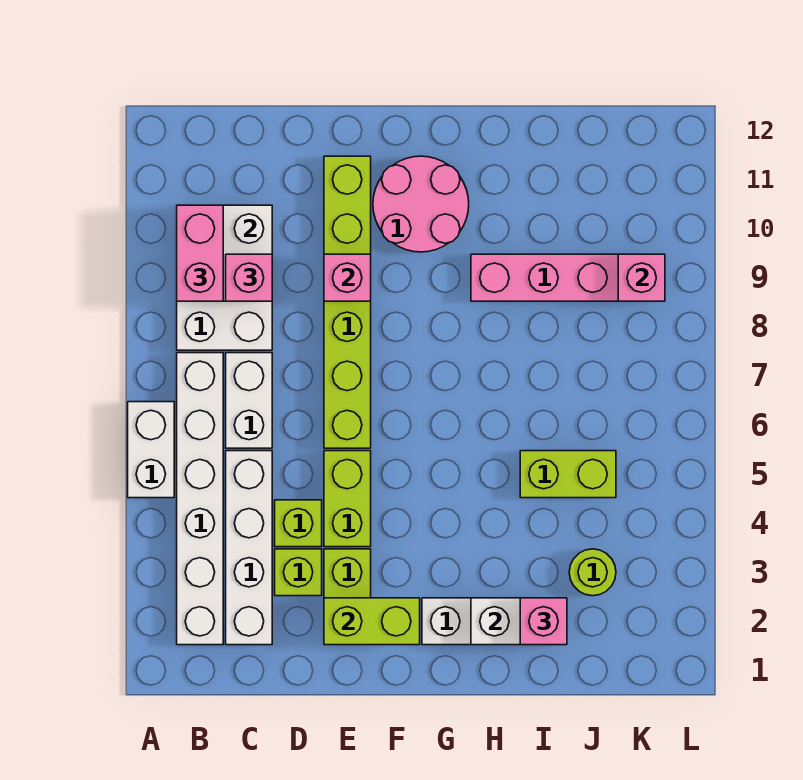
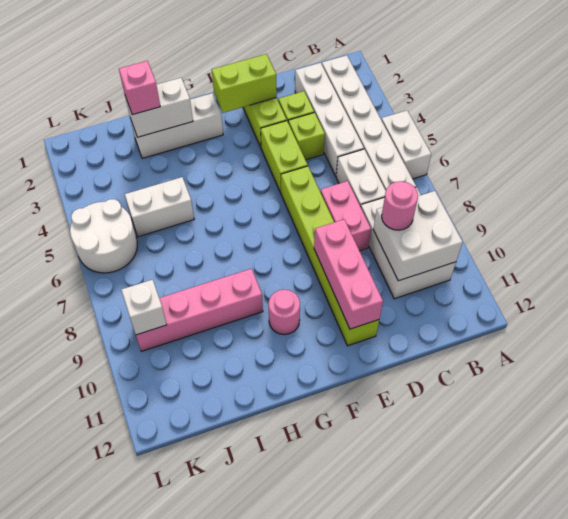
pink brick B9:B10 level 3 -> pink brick D7:D8 level 1
pink brick C9 level 3 -> pink round brick C9 level 3
pink brick E9 level 2 -> pink brick E9:E11 level 2
pink round brick F10:G11 level 1 -> pink round brick G10 level 1
lime brick I5:J5 level 1 -> white brick I5:J5 level 1
lime round brick J3 level 1 -> none
none -> white round brick K5:L6 level 1
pink brick K9 level 2 -> white brick K9 level 2

